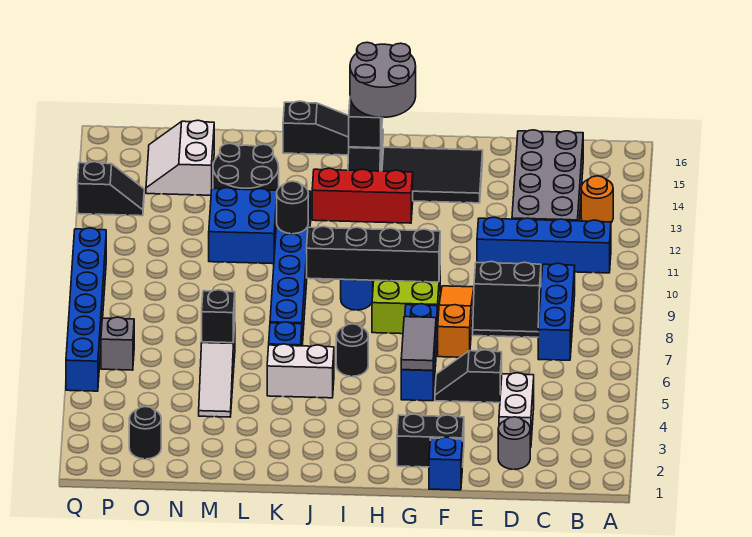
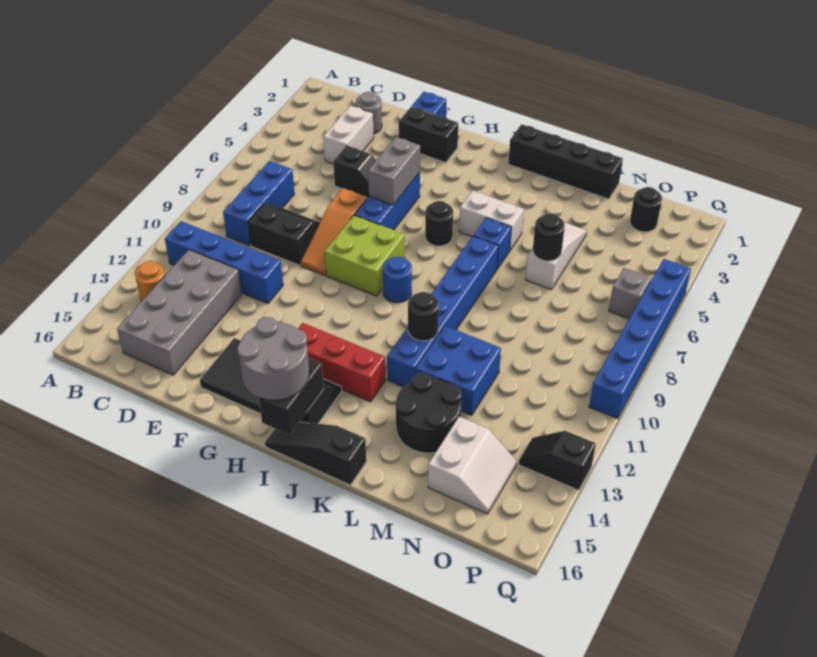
grey tile G5:G6 level 2 -> grey brick G5:G6 level 2
black brick G9:J9 level 2 -> black brick J1:M1 level 1
black brick M6 level 2 -> black round brick M6 level 2

